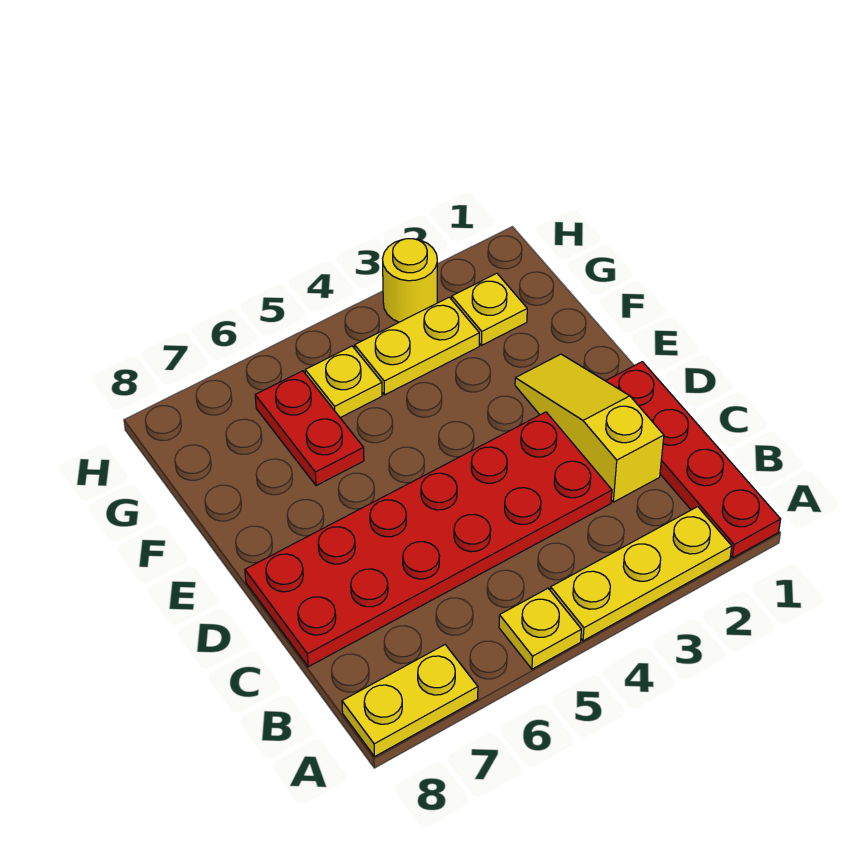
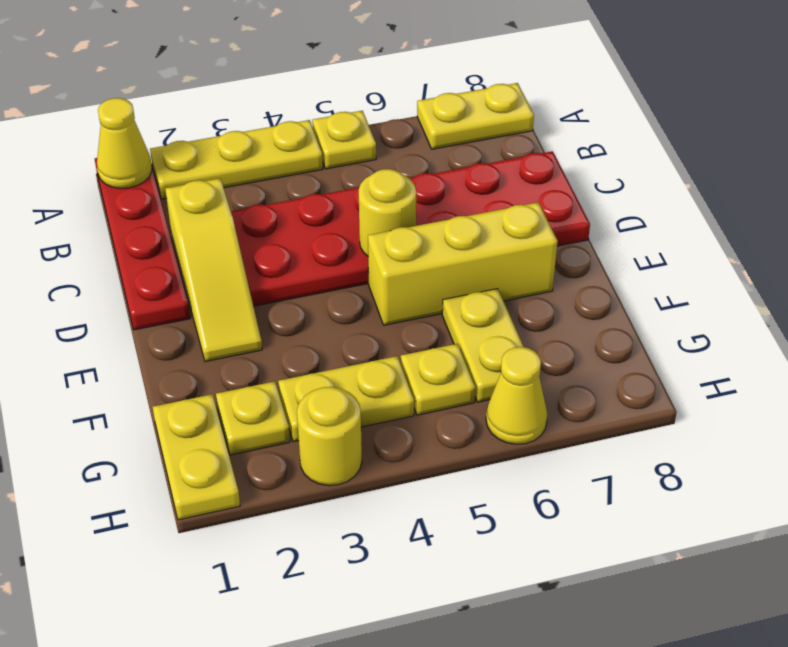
none -> yellow cone A1 level 2
none -> yellow round brick D5 level 2
none -> yellow brick E5:E7 level 1
red plate F6:G6 level 1 -> yellow plate F6:G6 level 1
none -> yellow plate G1:H1 level 1
none -> yellow cone H6 level 1

